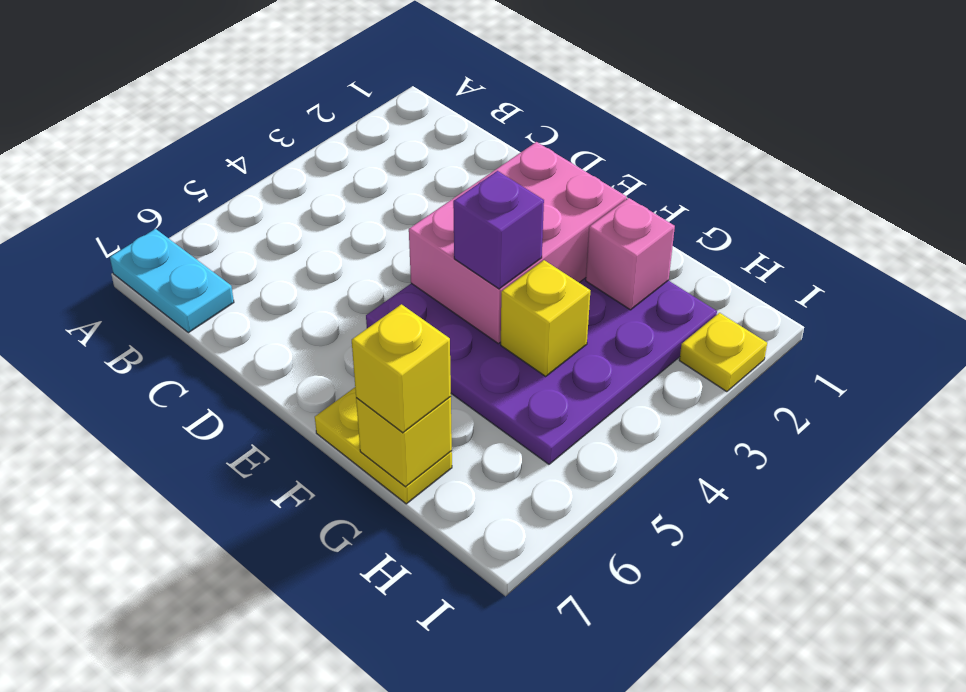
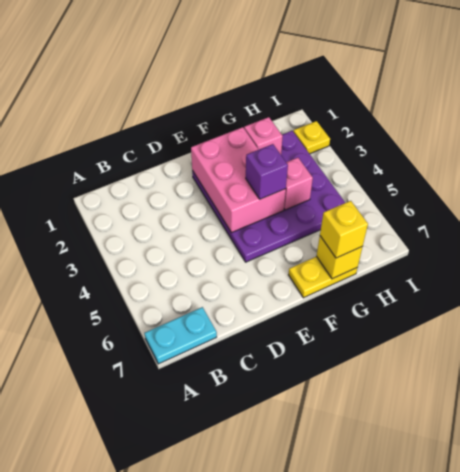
yellow brick G4 level 2 -> pink brick G4 level 2

